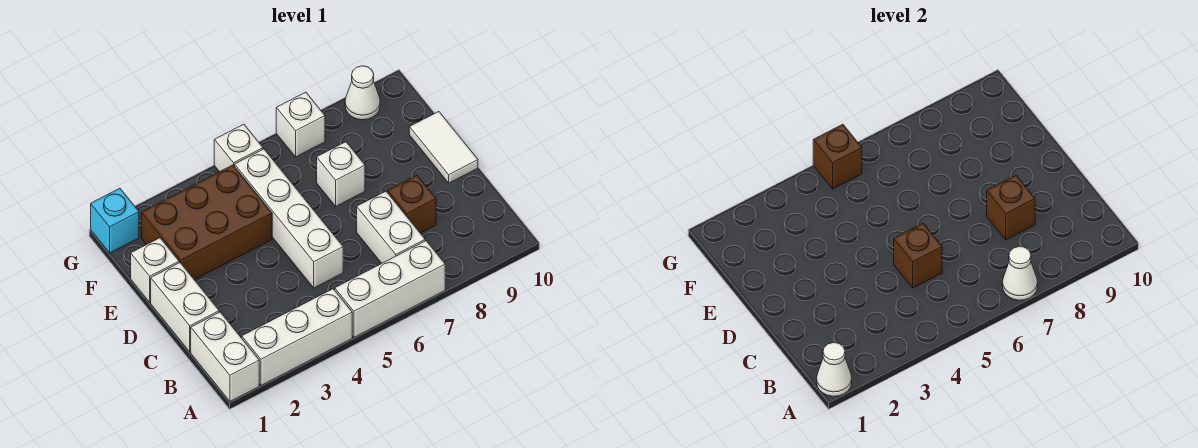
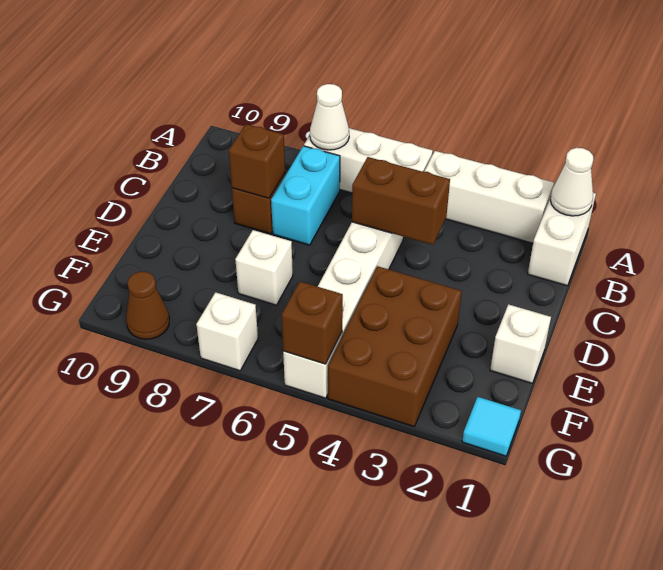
white brick B7:C7 level 1 -> cyan brick B7:C7 level 1
white brick C1:D1 level 1 -> none
brown brick C5 level 2 -> brown brick C4:C5 level 2
white tile D10:E10 level 1 -> none
brown brick E2:F4 level 1 -> brown brick E3:G4 level 1
cyan brick G1 level 1 -> cyan tile G1 level 1
white cone G9 level 1 -> brown cone G9 level 1

